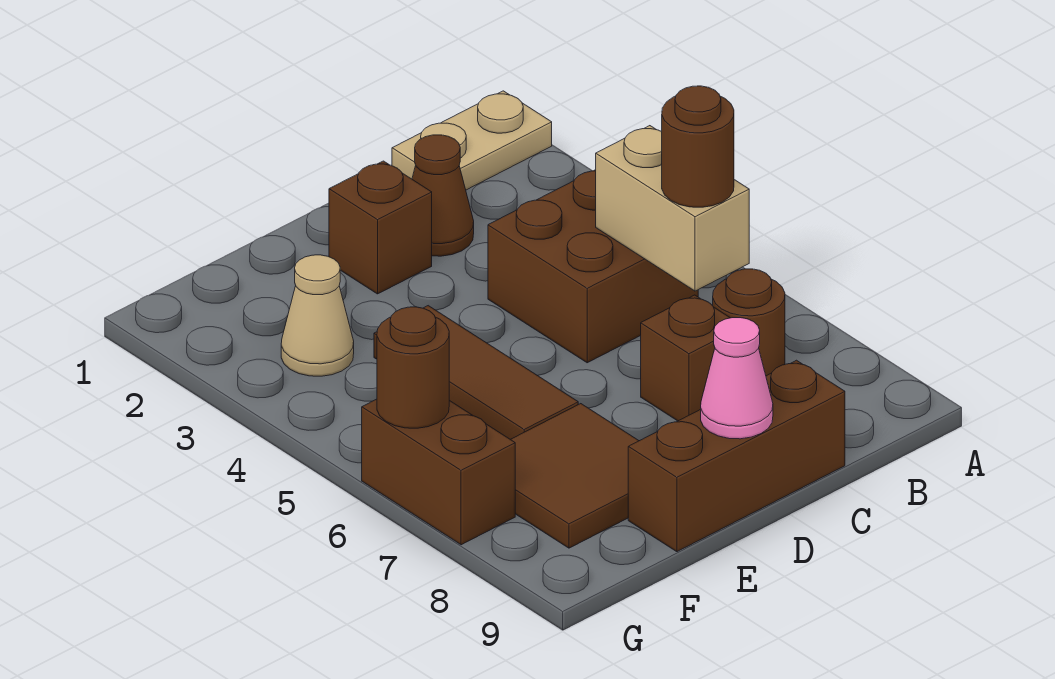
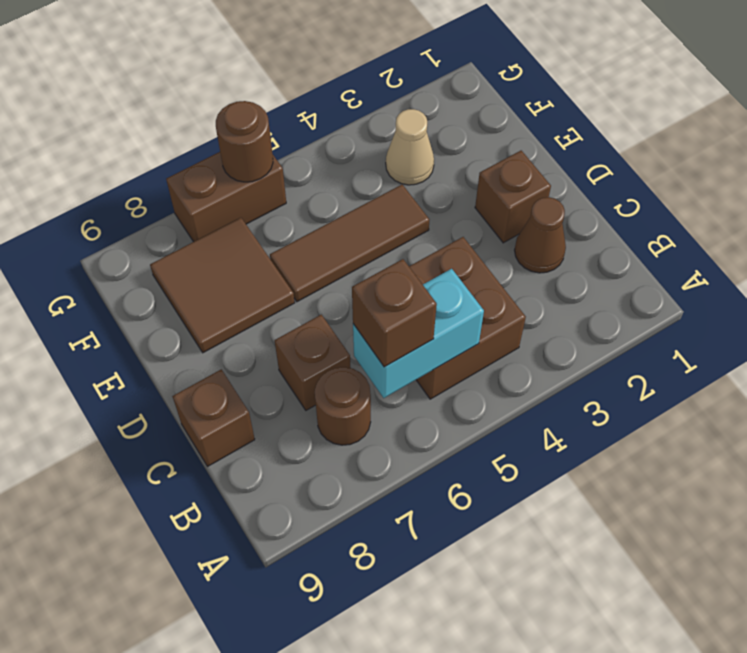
tan plate A1:B1 level 1 -> none
tan brick B5:B6 level 2 -> cyan brick B5:B6 level 2
brown round brick B6 level 3 -> brown brick B6 level 3
brown brick C9:E9 level 1 -> brown brick C9 level 1
pink cone D9 level 2 -> none

